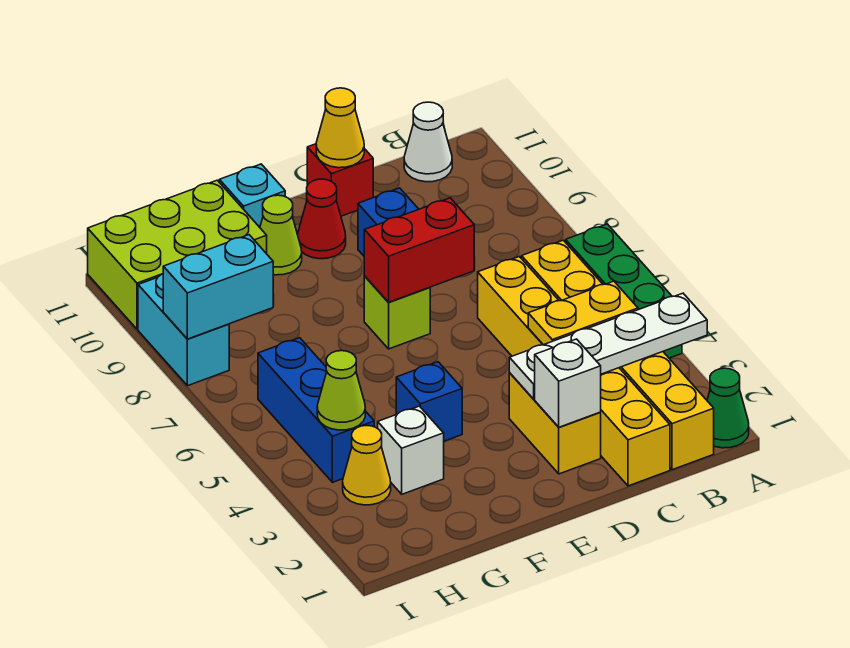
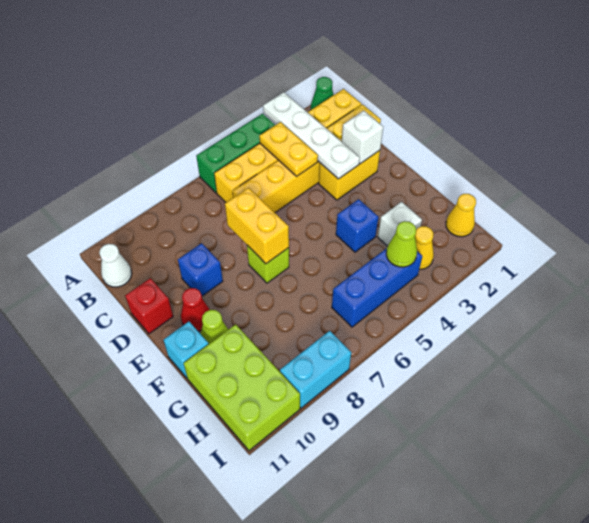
red brick D7:E7 level 2 -> yellow brick D7:E7 level 2
yellow cone D11 level 2 -> yellow cone H1 level 1
cyan brick H8:I8 level 2 -> none

